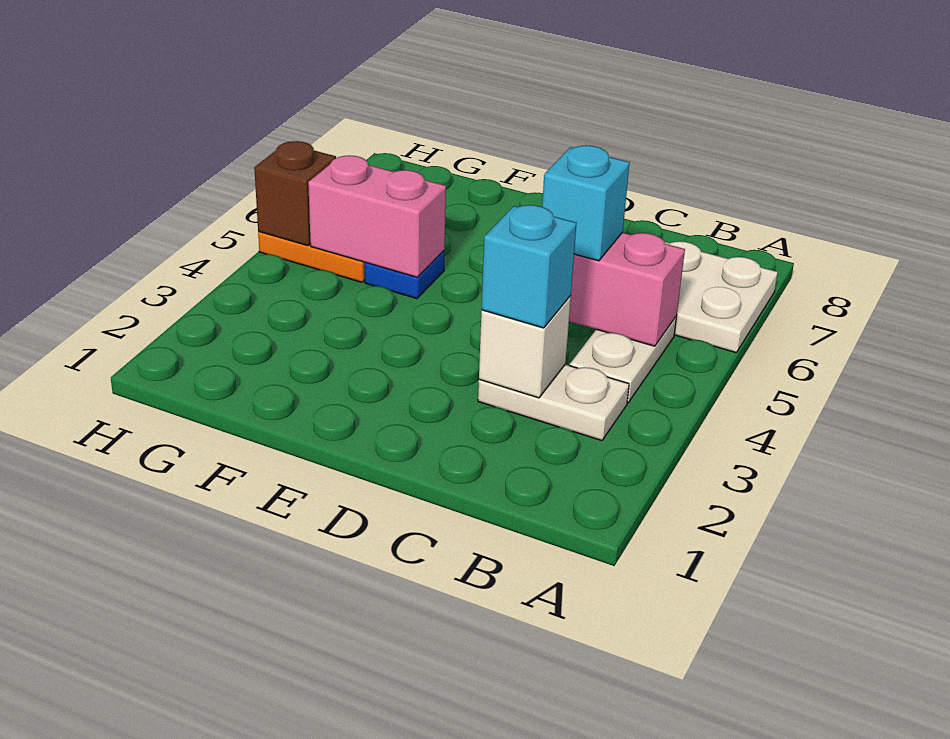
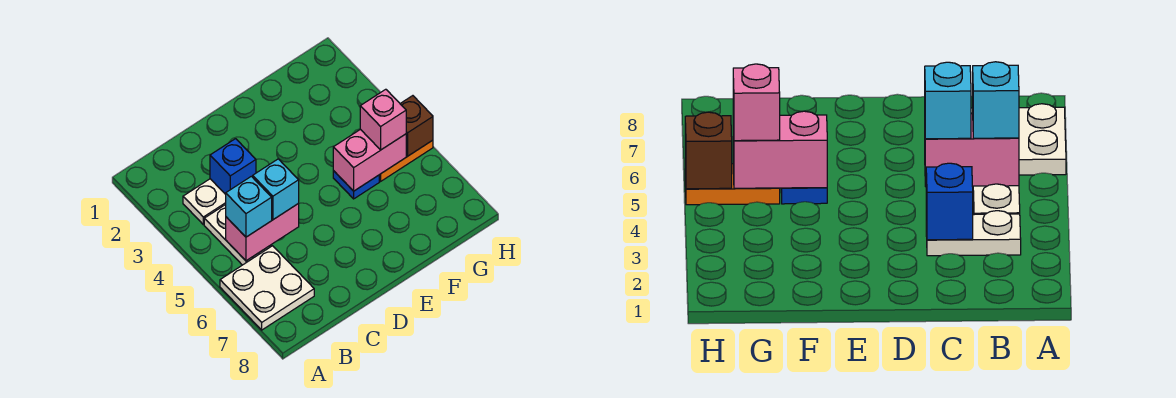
white brick C3 level 2 -> blue brick C3 level 2
cyan brick C3 level 3 -> cyan brick B5 level 3
none -> pink brick G5 level 3

